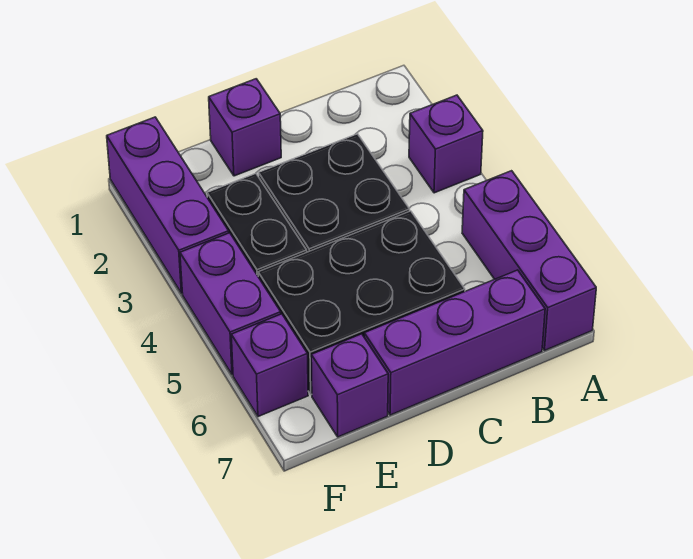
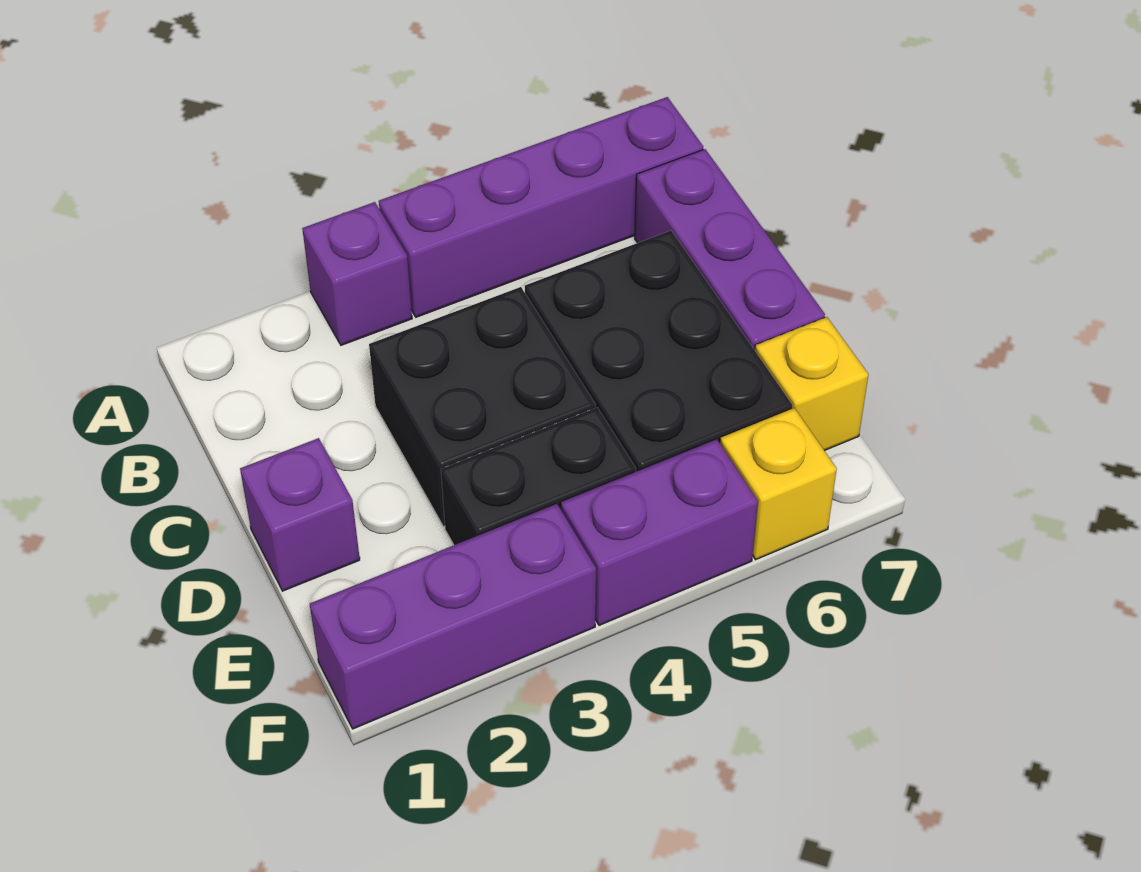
purple brick A5:A7 level 1 -> purple brick A4:A7 level 1
purple brick E7 level 1 -> yellow brick E7 level 1
purple brick F6 level 1 -> yellow brick F6 level 1

